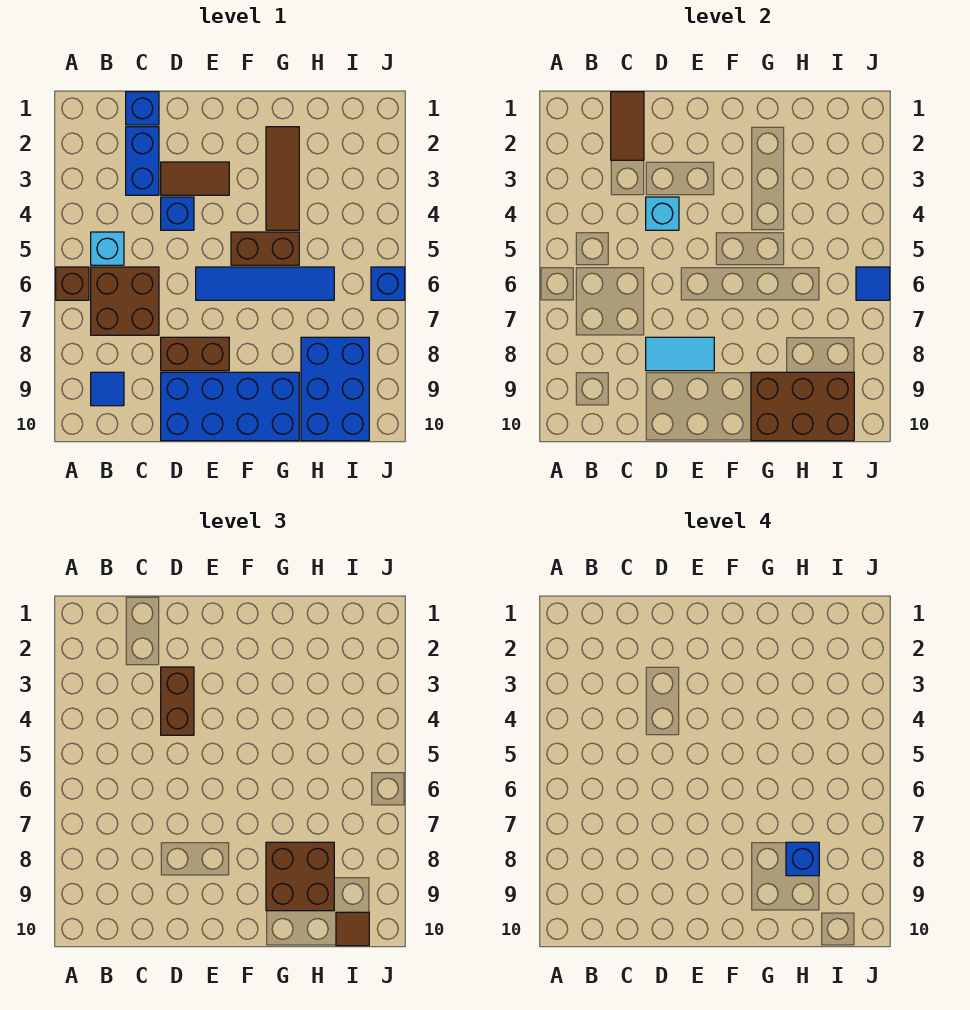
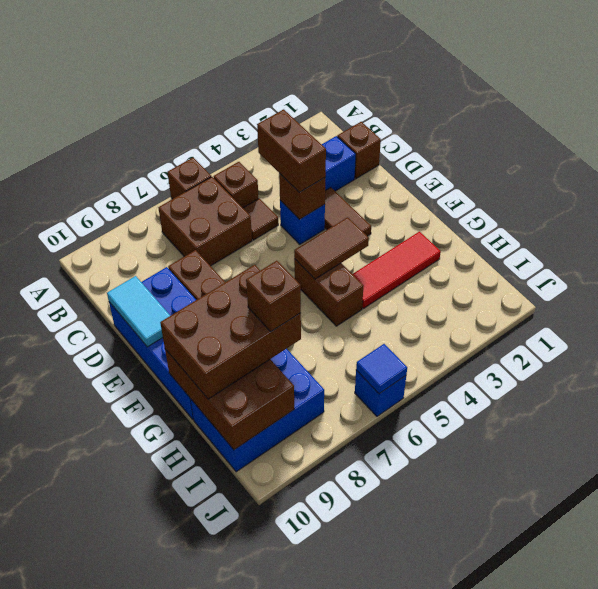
cyan brick B5 level 1 -> brown brick B5 level 1
blue tile B9 level 1 -> none
blue brick C1 level 1 -> brown brick C1 level 1
brown tile C1:C2 level 2 -> brown tile F4:F5 level 2
brown brick D3:D4 level 3 -> brown brick C4:D4 level 3
cyan brick D4 level 2 -> brown brick D4 level 2
cyan tile D8:E8 level 2 -> cyan tile D10:E10 level 2
blue tile E6:H6 level 1 -> none
brown tile G2:G4 level 1 -> red tile G2:G4 level 1
brown brick G8:H9 level 3 -> brown brick G8:H10 level 3
blue brick H8 level 4 -> brown brick H8 level 4
brown tile I10 level 3 -> brown tile C5 level 1

